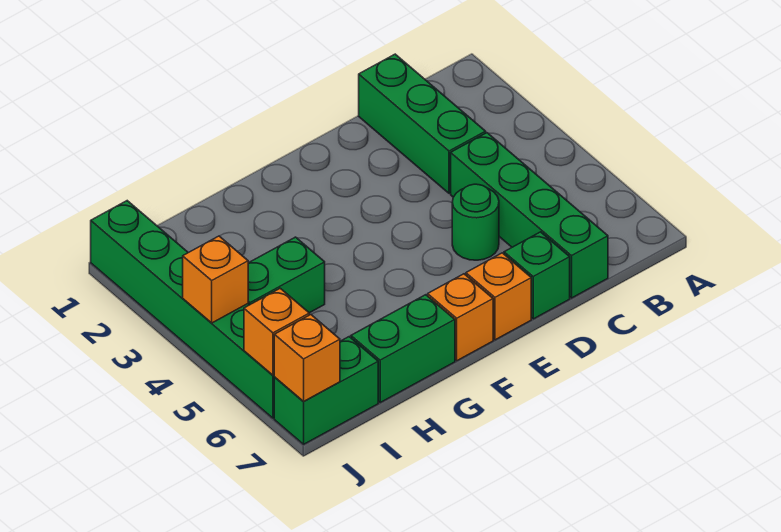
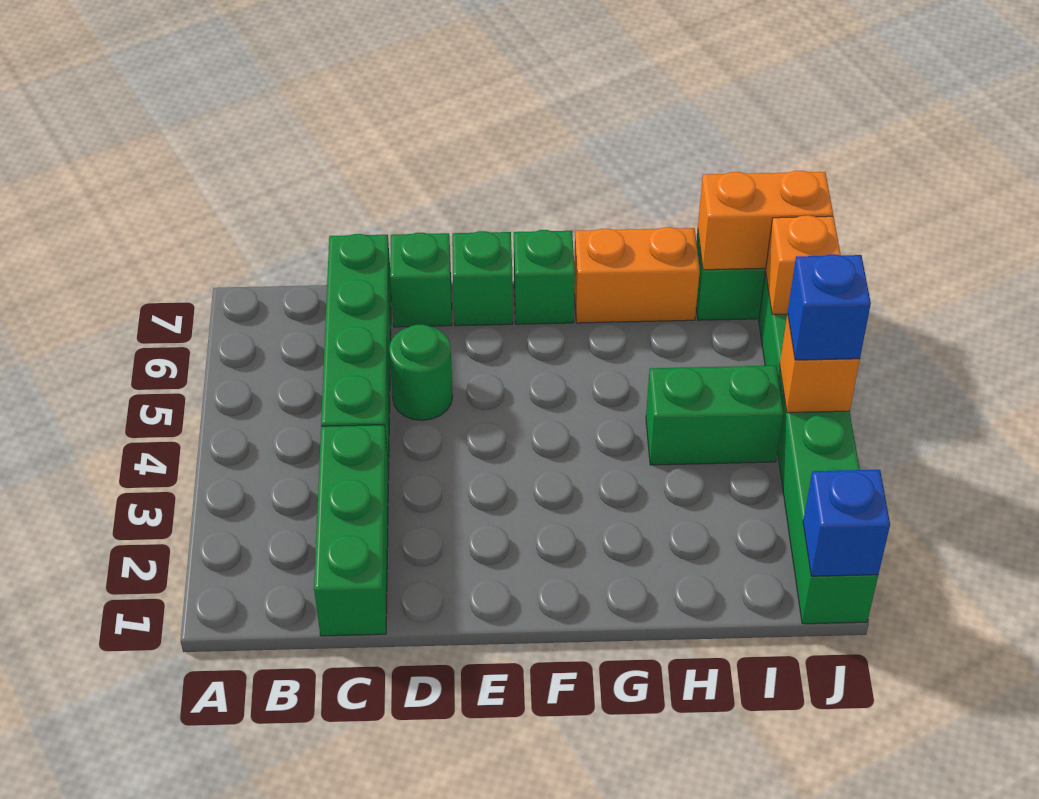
orange brick E7 level 1 -> green brick E7 level 1
orange brick F7 level 1 -> green brick F7 level 1
green brick G7:H7 level 1 -> orange brick G7:H7 level 1
none -> blue brick J1 level 2
none -> blue brick J4 level 3
orange brick J7 level 2 -> orange brick I7:J7 level 2

